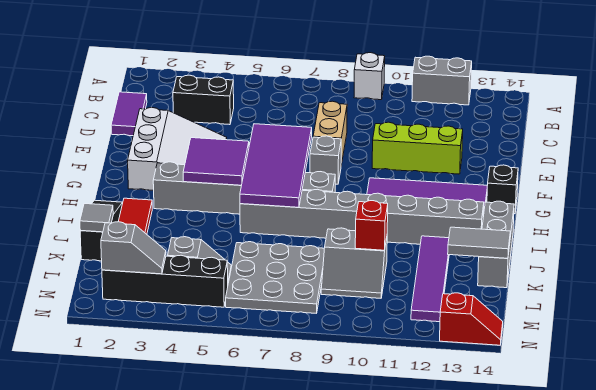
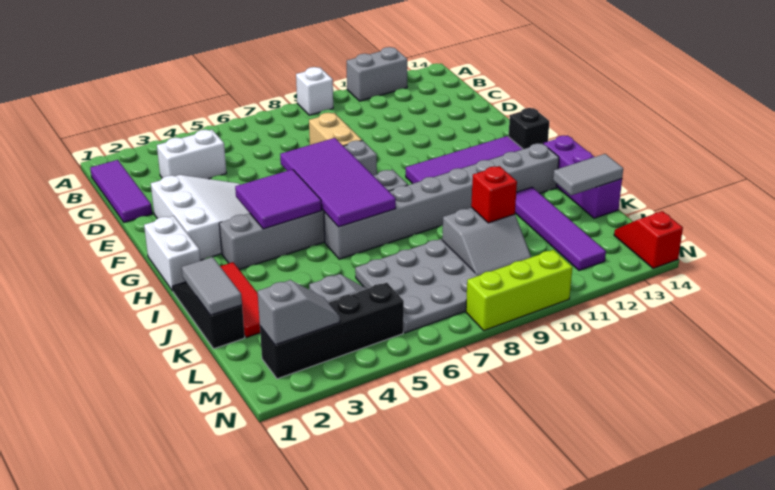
purple tile C1:D1 level 1 -> purple tile B1:D1 level 1
black brick C3:C4 level 1 -> white brick C3:C4 level 1
lime brick E10:E12 level 1 -> lime brick N8:N10 level 1
none -> white brick G1:H1 level 1
grey brick I14:K14 level 1 -> purple brick I14:K14 level 1
grey tile K1 level 2 -> grey tile J1:K1 level 2
red slope N13:N14 level 1 top 13 -> red slope M14:N14 level 1 top N

